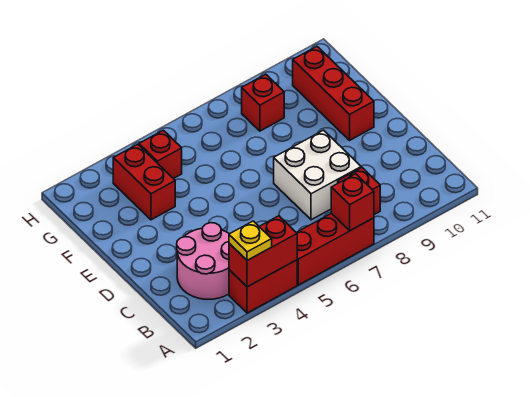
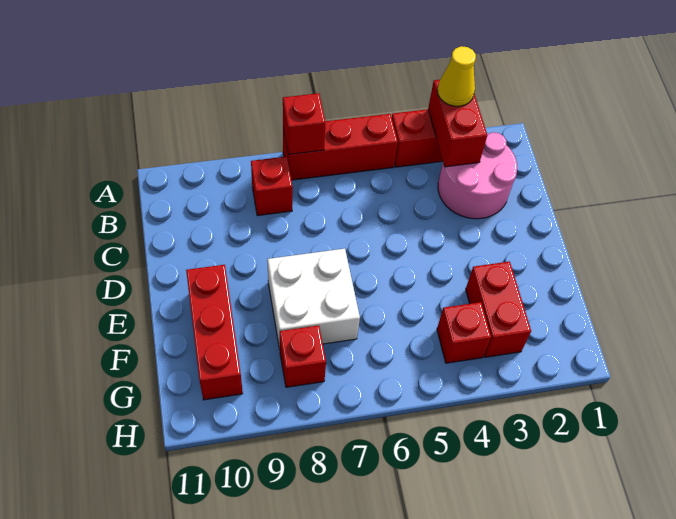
red brick A3:A4 level 2 -> red brick A3:B3 level 2
yellow plate A3 level 3 -> yellow cone A3 level 3
white brick C7:D8 level 1 -> white brick E7:F8 level 1

